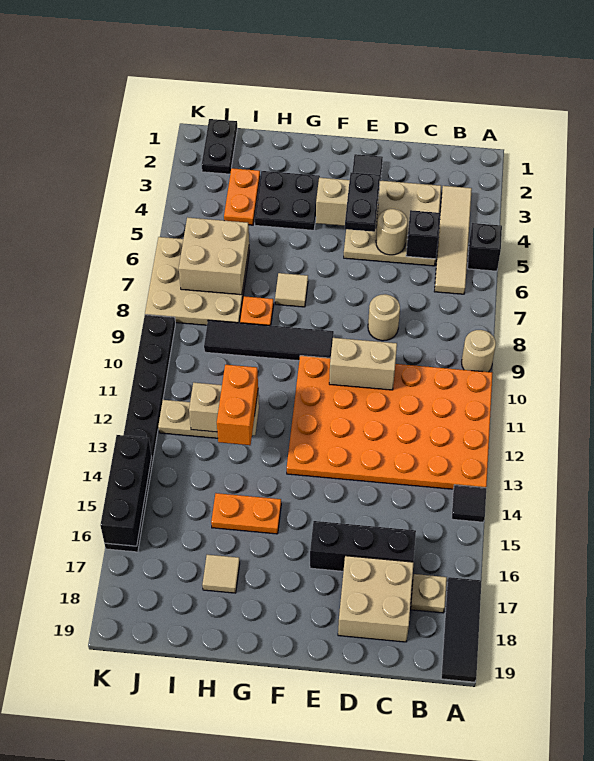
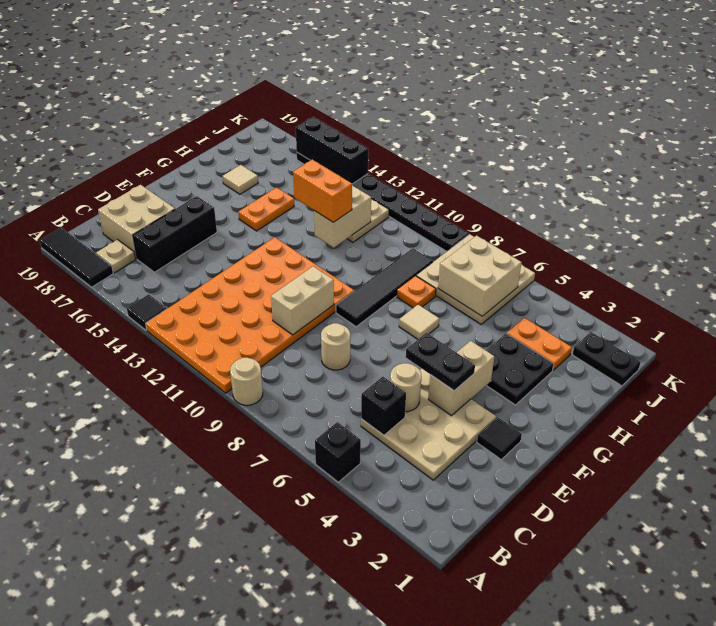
tan tile B3:B6 level 1 -> none

